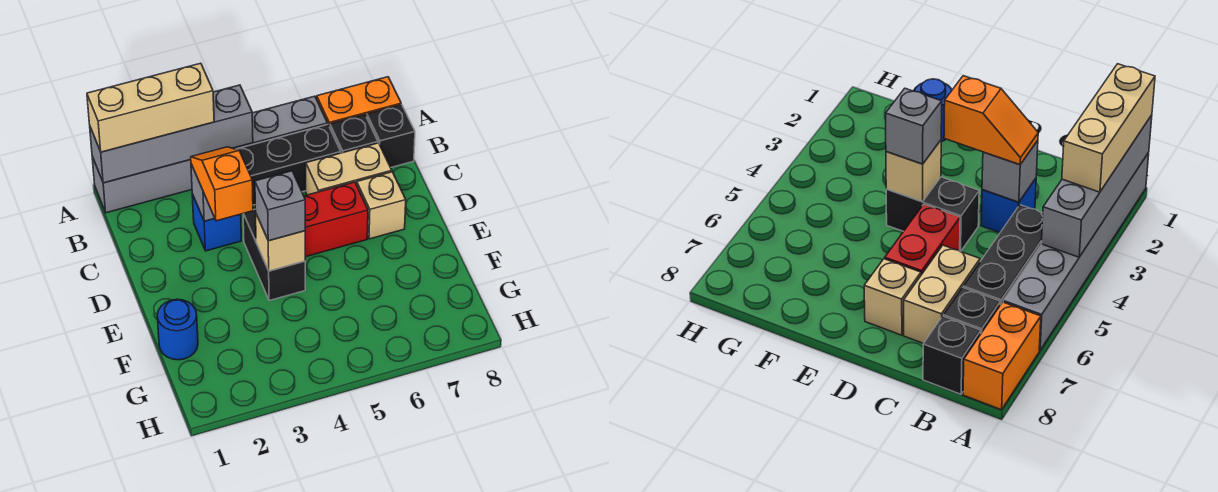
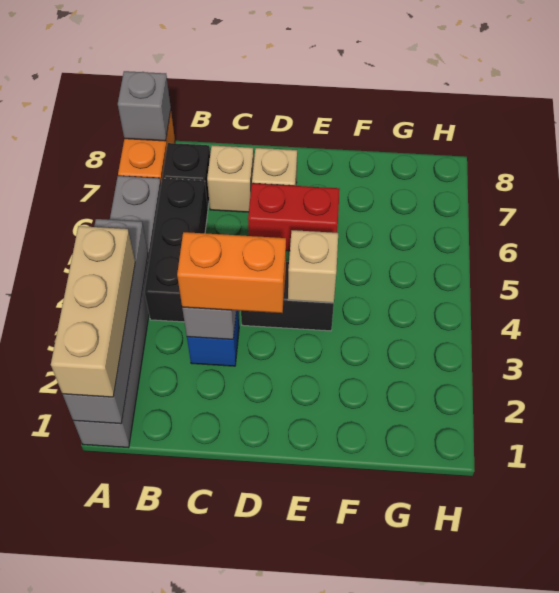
black brick B8 level 1 -> none
orange slope C3:D3 level 3 top D -> orange brick C3:D3 level 3
tan brick C6:C7 level 1 -> tan brick C7 level 1
red brick D5:D6 level 1 -> red brick D6:E6 level 1
grey brick E4 level 3 -> grey brick A8 level 2
blue round brick F1 level 1 -> none

